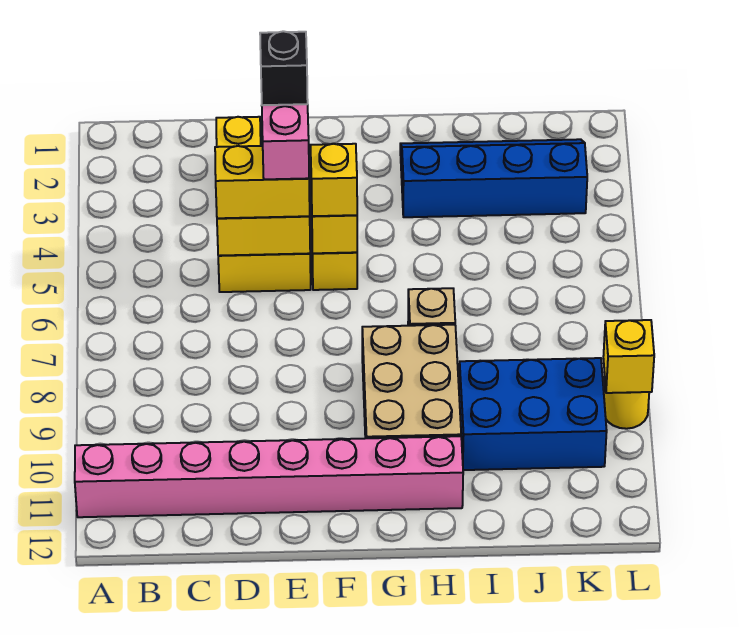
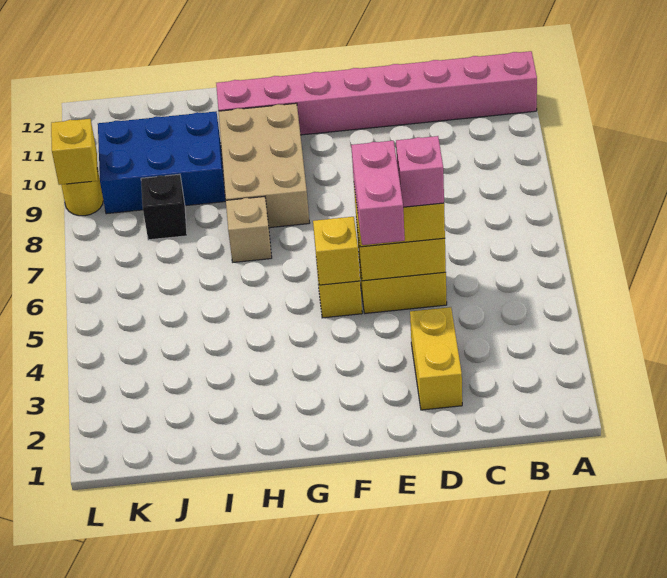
none -> pink brick D5 level 4
black brick E4 level 5 -> black brick J8 level 1
yellow brick F5 level 3 -> none
blue slope H2:K3 level 1 top 3 -> none

